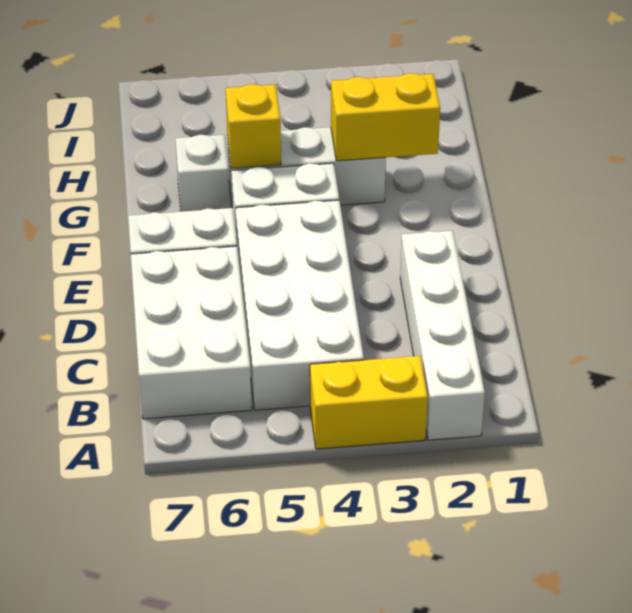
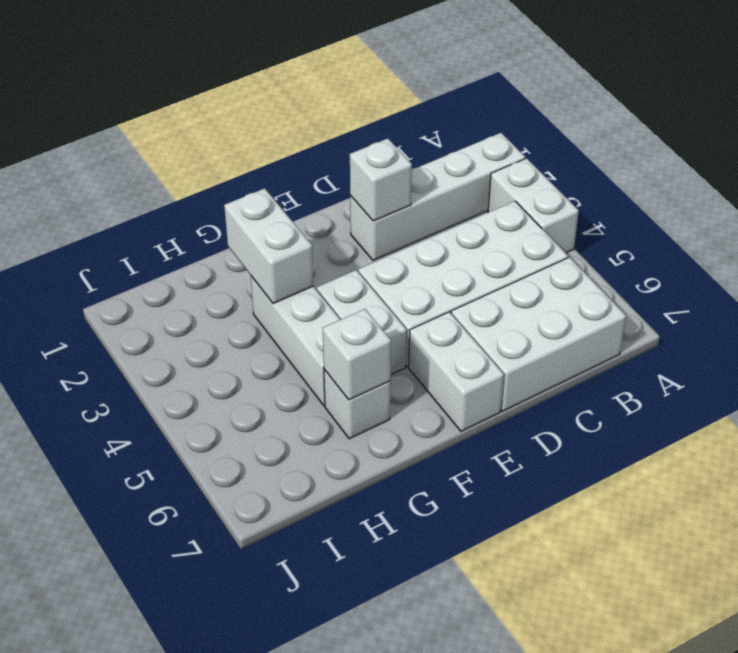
yellow brick A3:A4 level 1 -> white brick A3:A4 level 1
none -> white brick D2 level 2
yellow brick G2:G3 level 2 -> white brick G2:G3 level 2
yellow brick G5 level 2 -> none
none -> white brick G6 level 2

